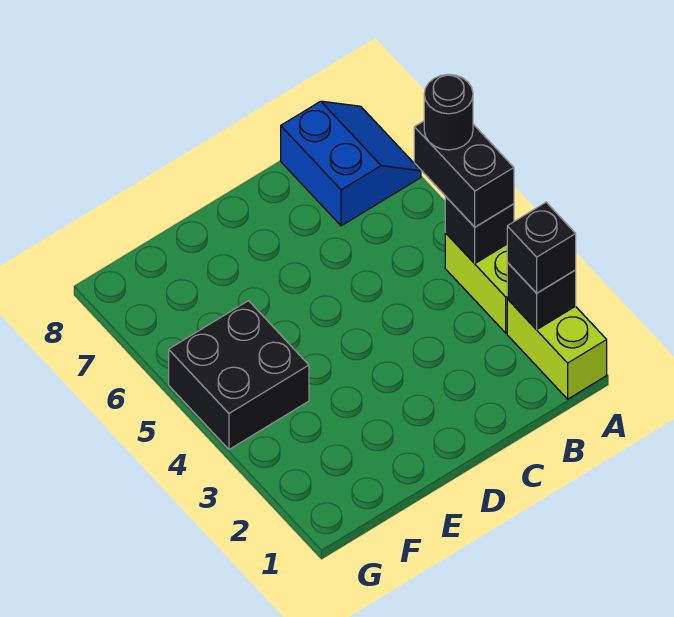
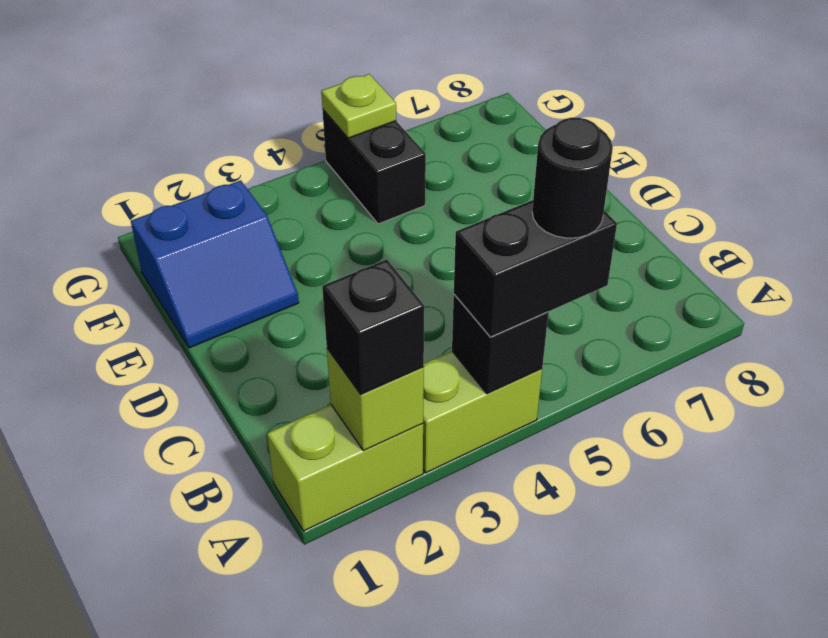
black brick A2 level 2 -> lime brick A2 level 2
blue slope A7:B8 level 1 top B -> blue slope E1:F2 level 1 top F
black brick F4:G5 level 1 -> black brick F5:G5 level 1
none -> lime plate G5 level 2

